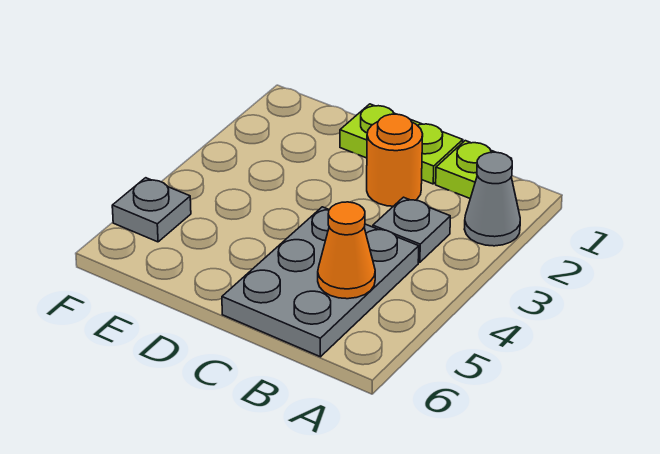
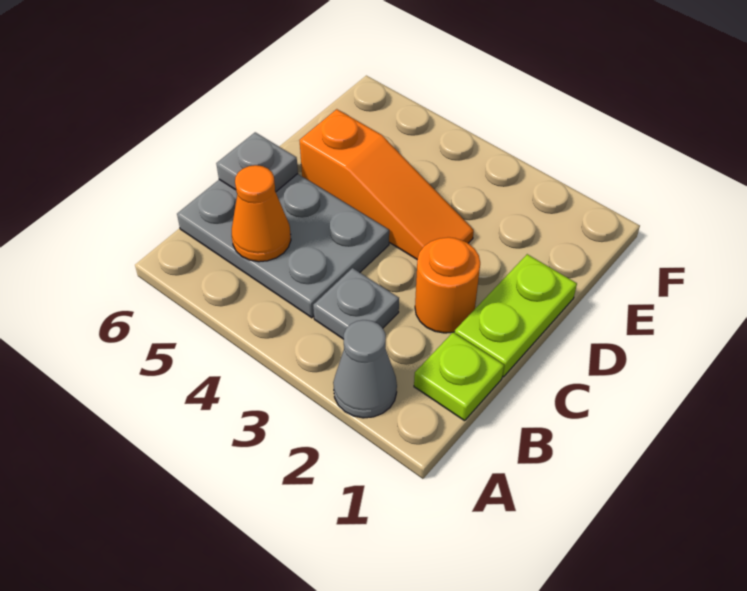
none -> orange slope D3:D5 level 1 top 5
grey plate F5 level 1 -> grey plate C6 level 2

